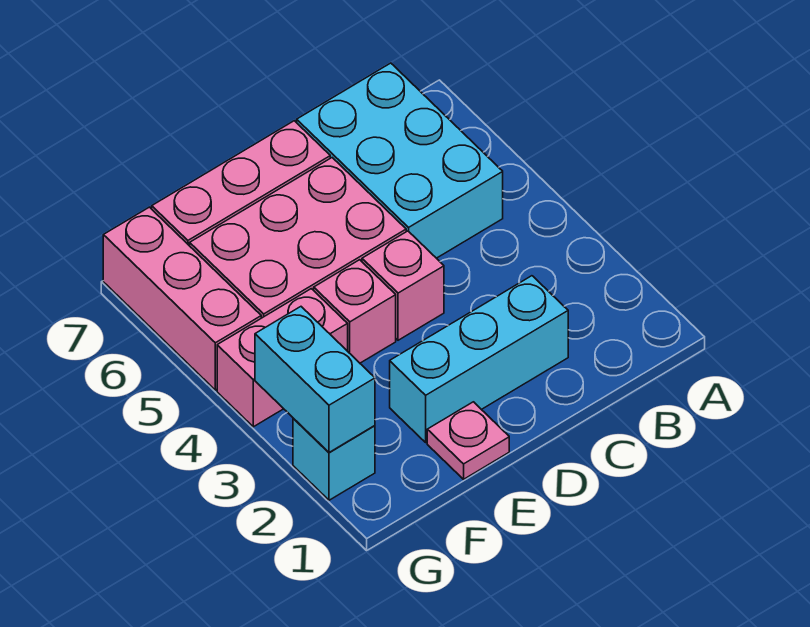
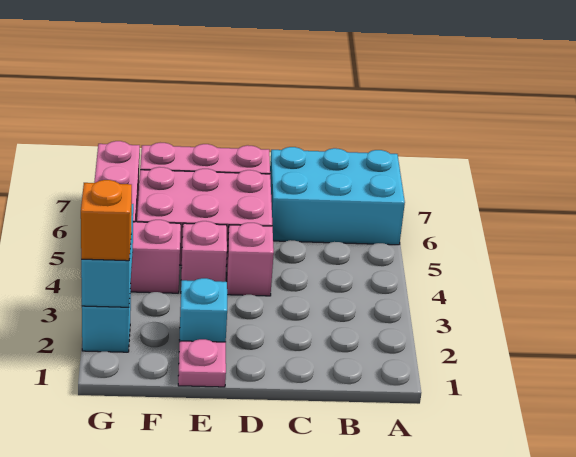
cyan brick B5:C7 level 1 -> cyan brick A6:C7 level 1
cyan brick C2:E2 level 1 -> cyan brick E2 level 1
none -> orange brick G2 level 3

